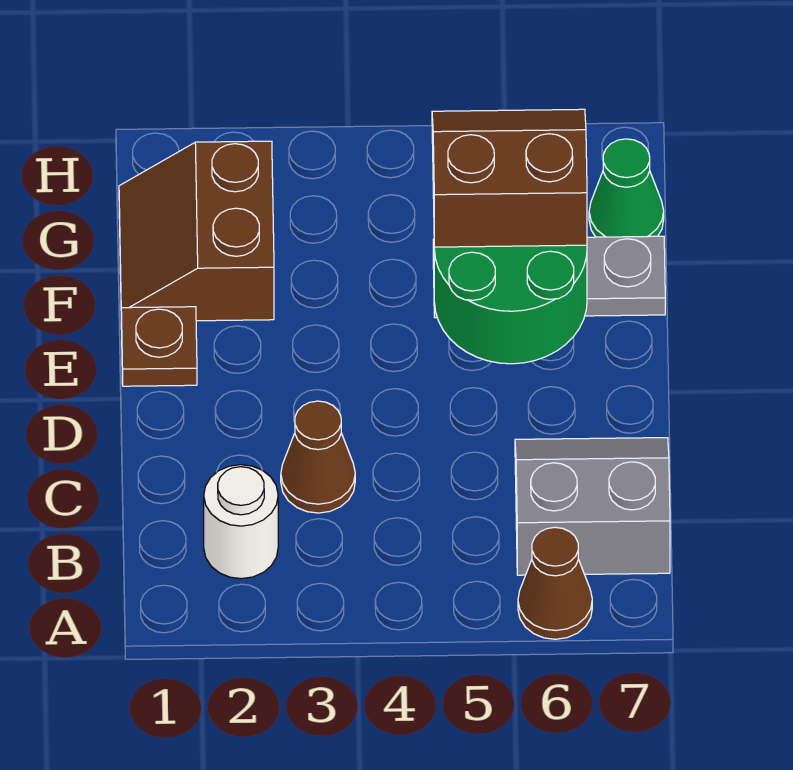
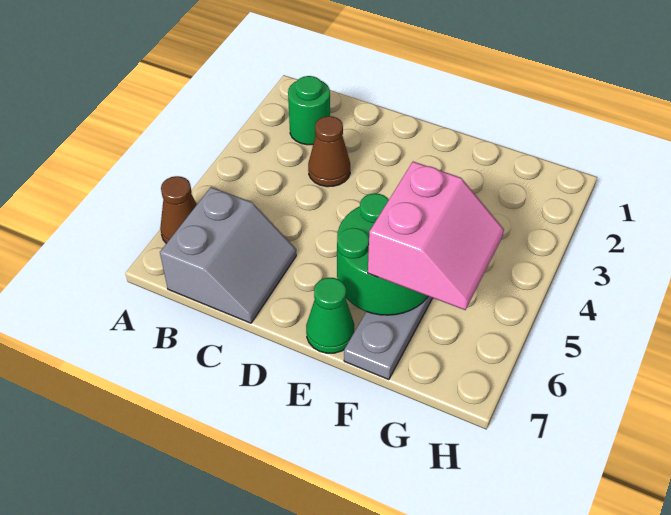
white round brick B2 level 1 -> green round brick B2 level 1
brown plate E1 level 1 -> none
brown slope F1:G2 level 1 top 2 -> none
brown slope F5:G6 level 3 top F -> pink slope F5:G6 level 3 top F
green cone G7 level 1 -> green cone E7 level 1

